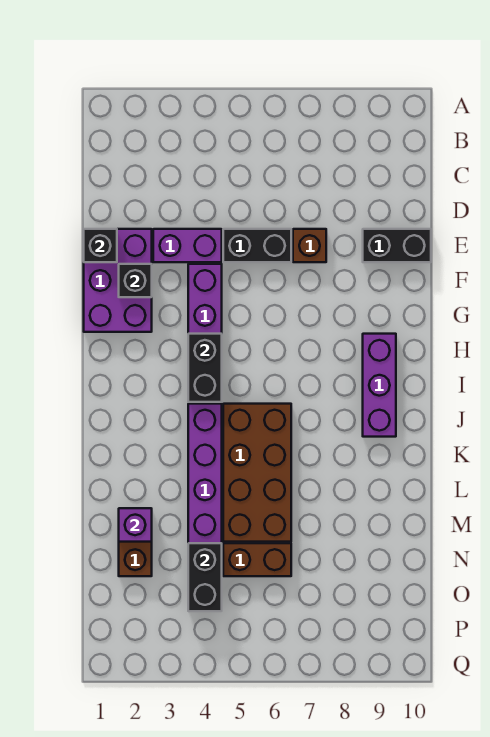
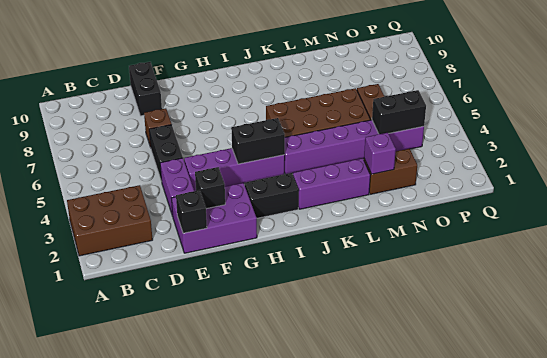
none -> brown brick A2:C3 level 1
none -> black brick H2:I2 level 1
purple brick H9:J9 level 1 -> purple brick J2:L2 level 1

